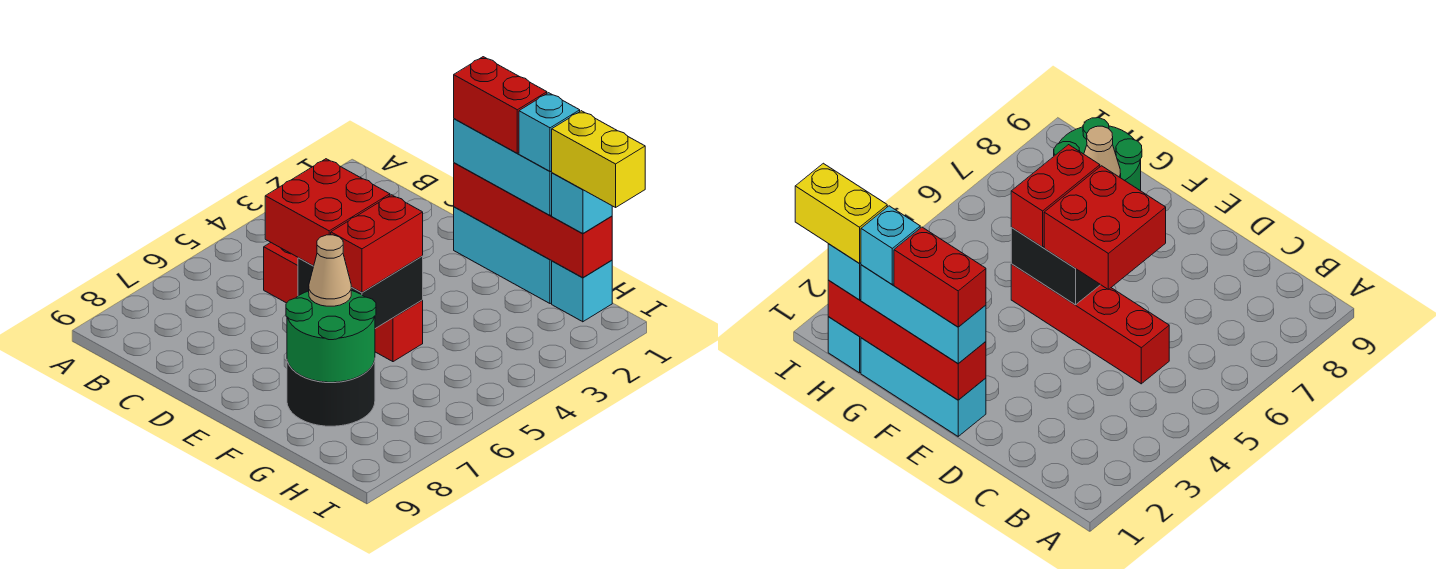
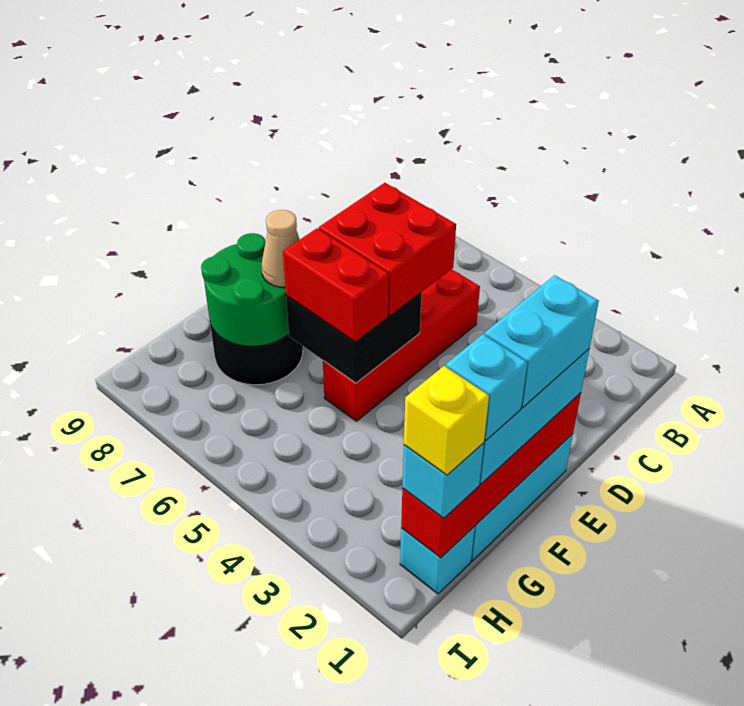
red brick E1:F1 level 4 -> cyan brick E1:F1 level 4
yellow brick H1:I1 level 4 -> yellow brick H1 level 4

